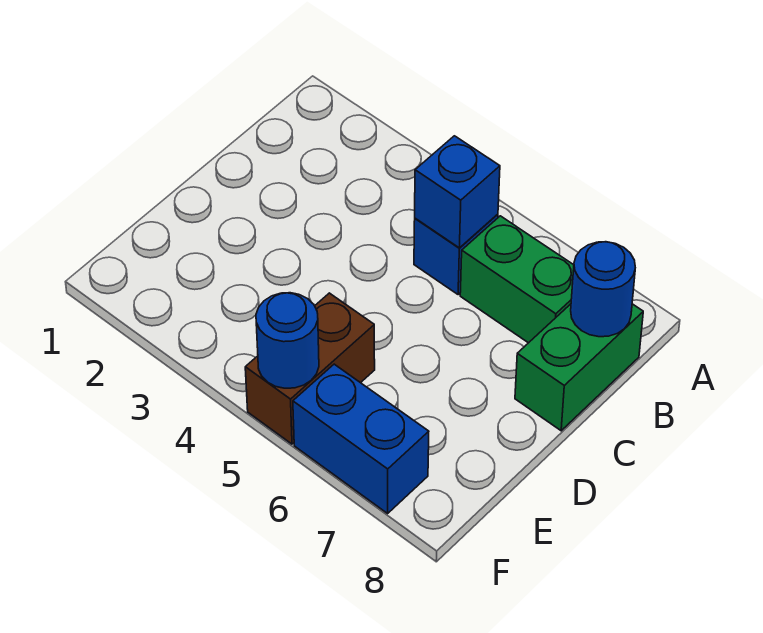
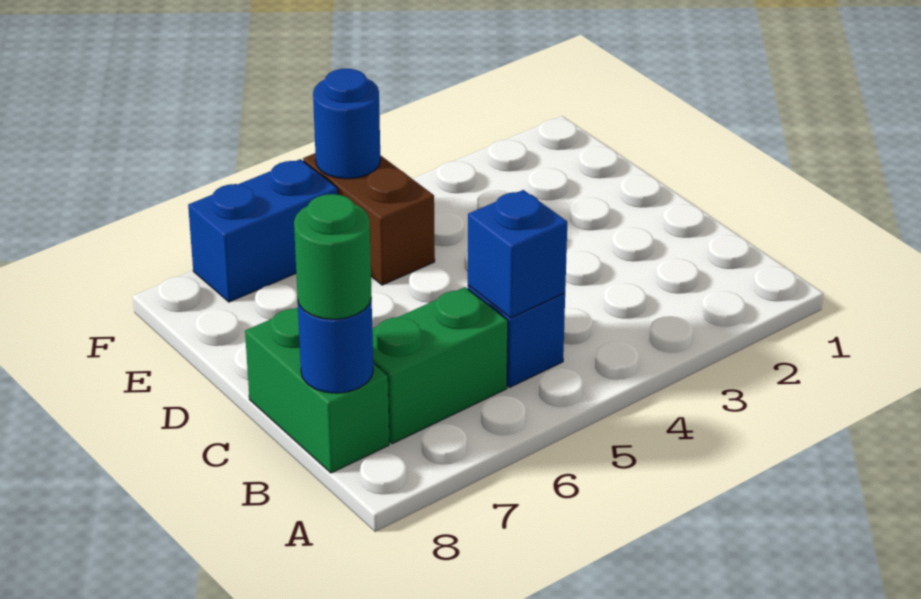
none -> green round brick B8 level 3

